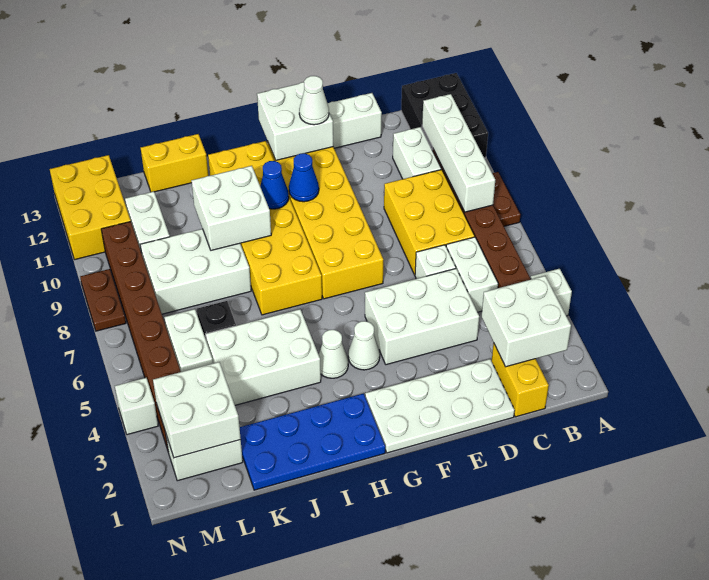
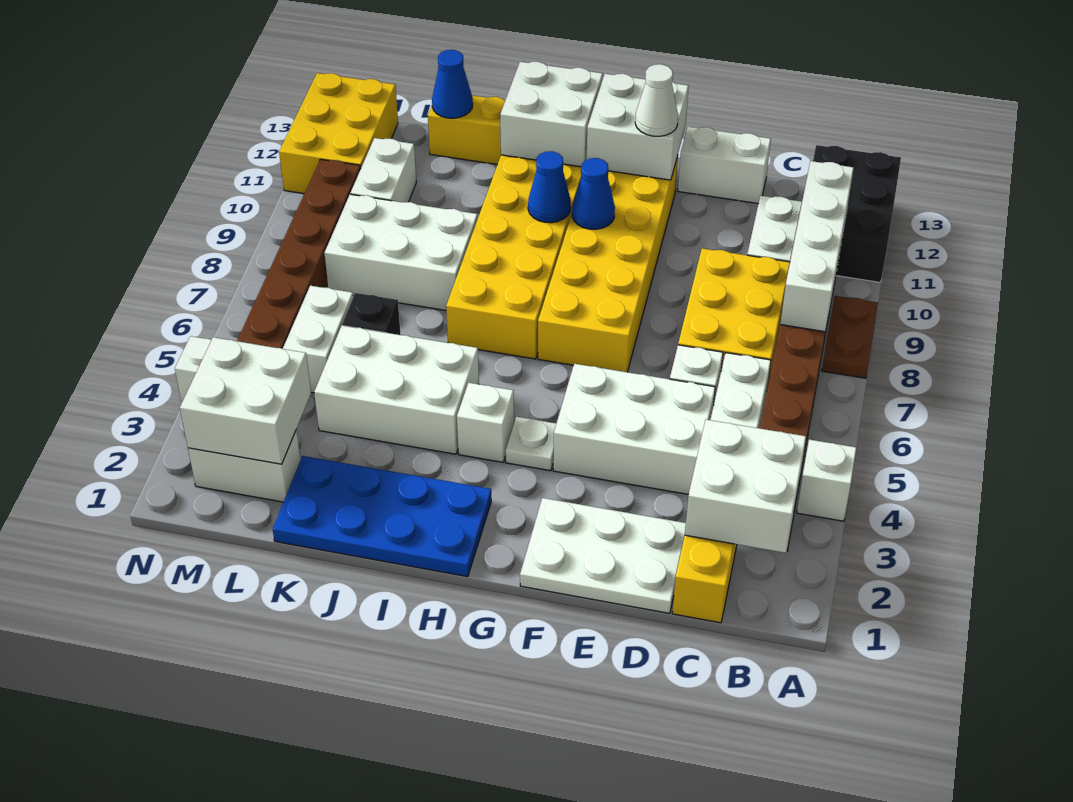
white plate D1:G2 level 1 -> white plate D1:F2 level 1
white cone G4 level 1 -> white plate G4 level 1
white cone H4 level 1 -> white brick H4 level 1
white brick I9:J10 level 2 -> white brick H12:I13 level 2
none -> blue cone K13 level 2
brown plate N8:N9 level 1 -> none

